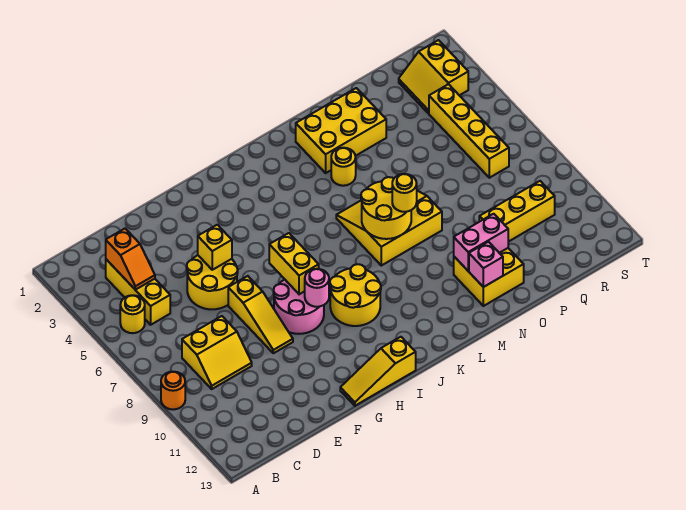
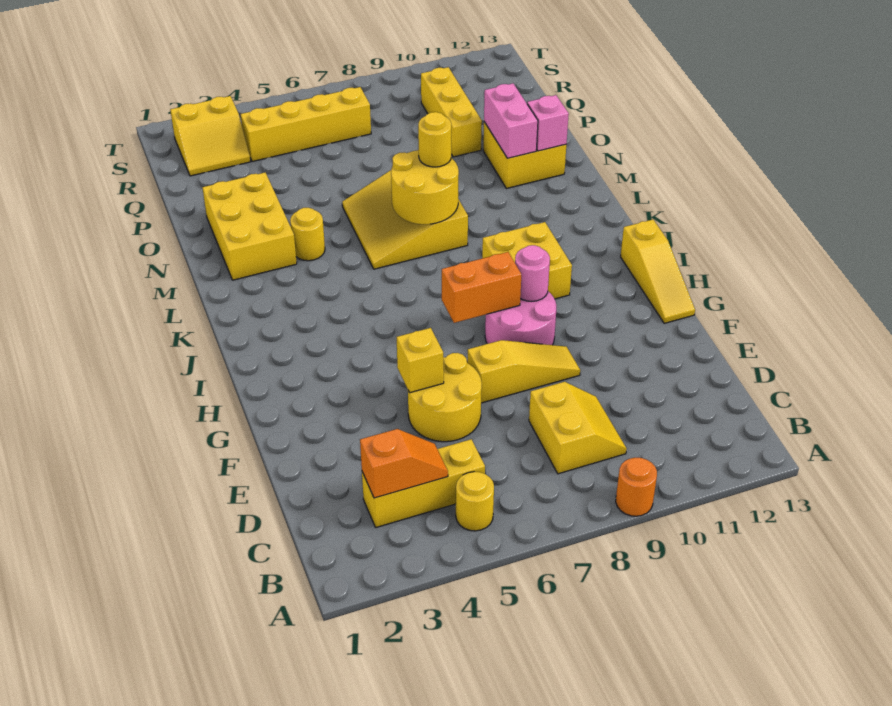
yellow brick H7:H8 level 2 -> orange brick H7:H8 level 2
yellow round brick I9:J10 level 1 -> yellow brick I9:J10 level 1

